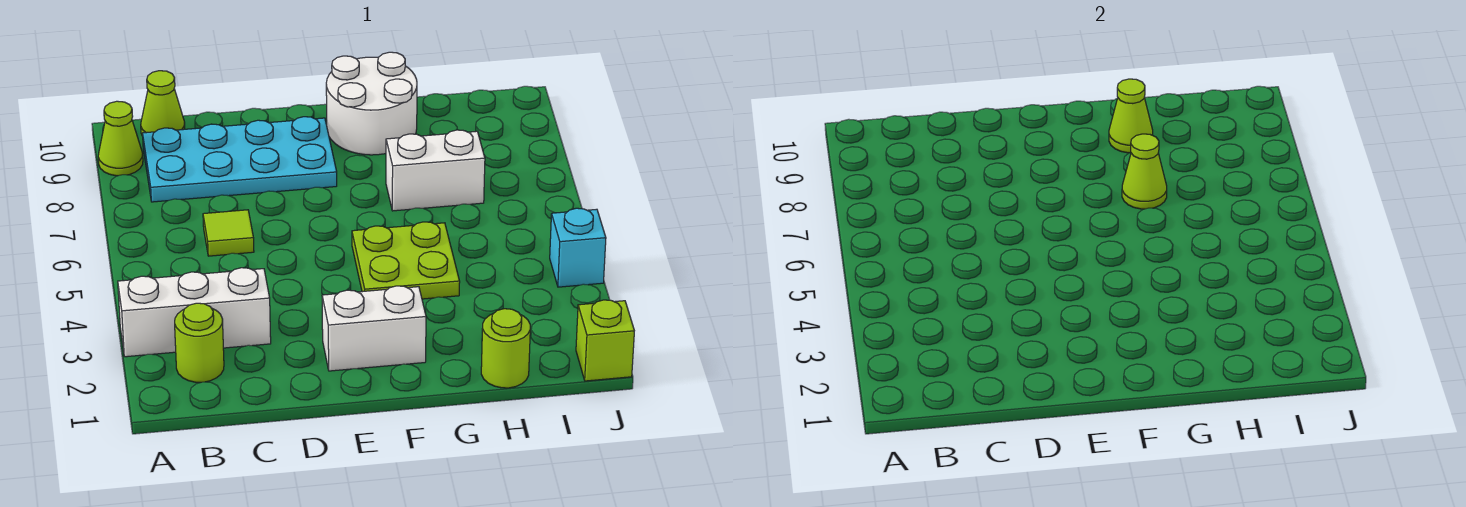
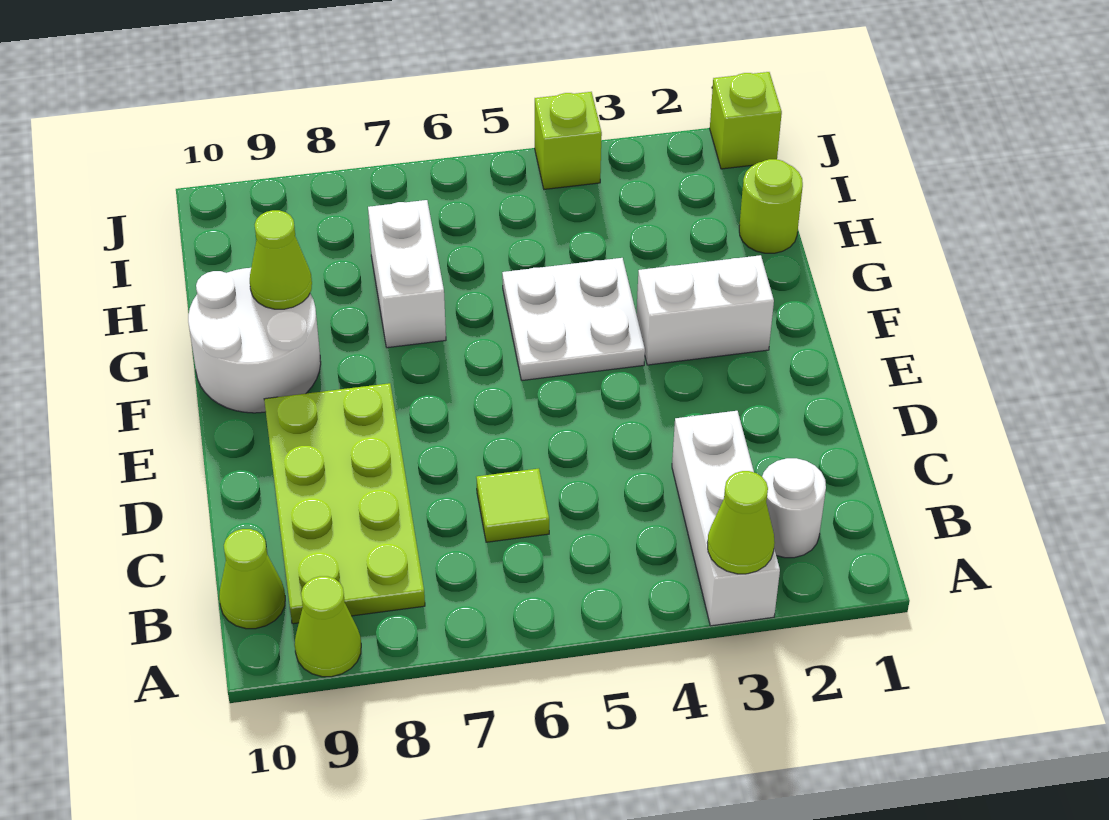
lime round brick B2 level 1 -> white round brick B2 level 1
cyan plate B8:E9 level 1 -> lime plate B8:E9 level 1
white brick E2:F2 level 1 -> white brick F2:F3 level 1
lime plate F4:G5 level 1 -> white plate F4:G5 level 1
lime cone G7 level 2 -> lime cone A3 level 2
cyan brick J4 level 1 -> lime brick J4 level 1

